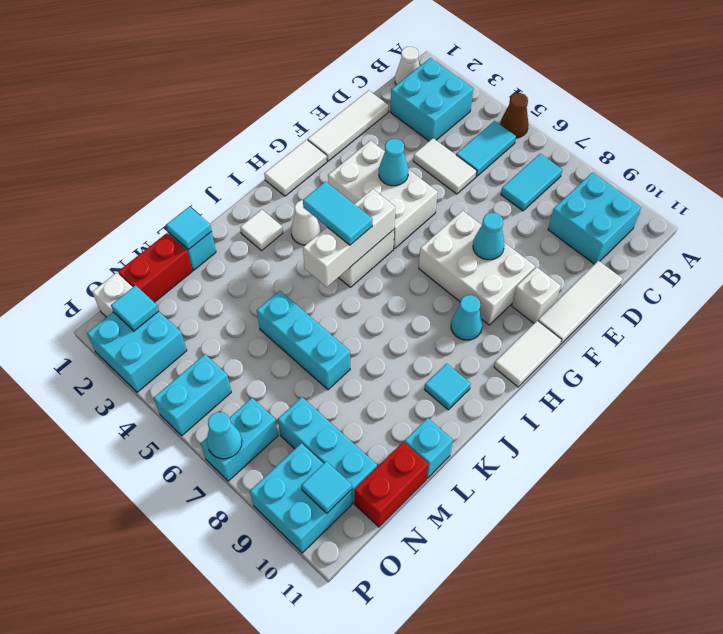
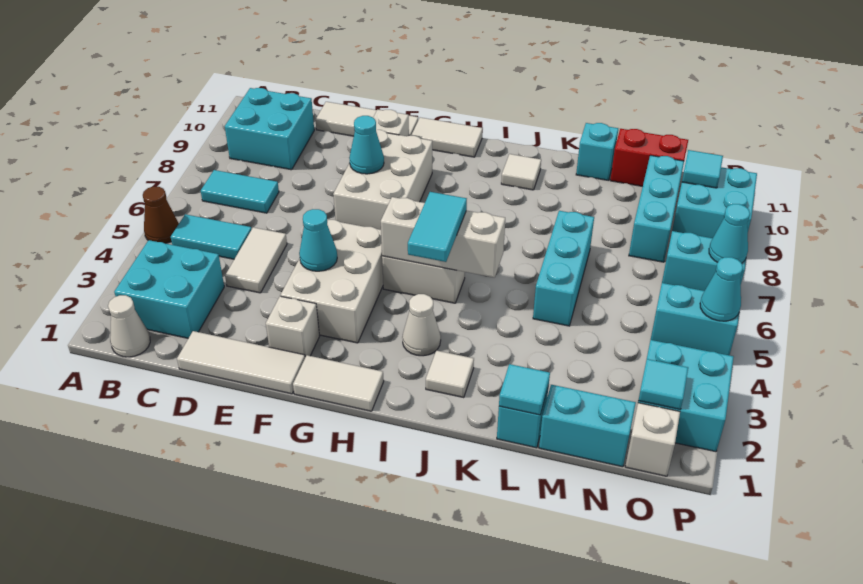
none -> white brick F2 level 1
cyan cone H9 level 1 -> cyan cone P5 level 2
cyan tile J10 level 1 -> white tile J10 level 1
red brick M1:N1 level 1 -> cyan brick M1:N1 level 1

